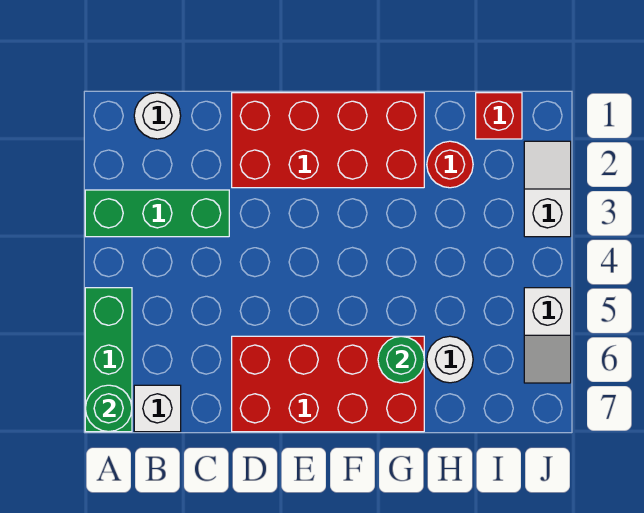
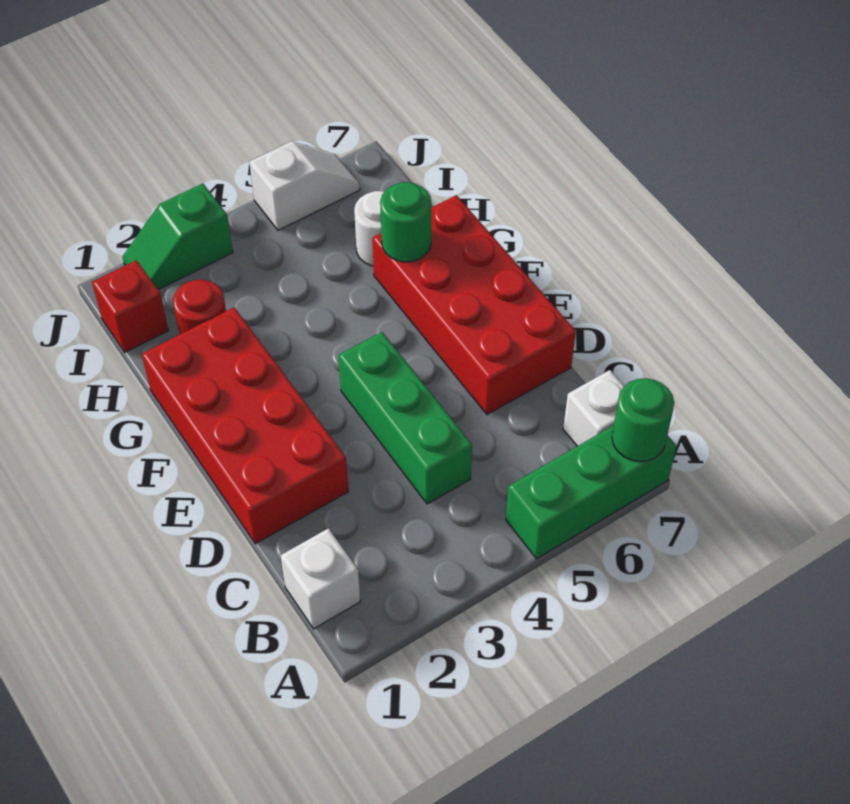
green brick A3:C3 level 1 -> green brick C4:E4 level 1
white round brick B1 level 1 -> white brick B1 level 1
white slope J2:J3 level 1 top 3 -> green slope J2:J3 level 1 top 3

